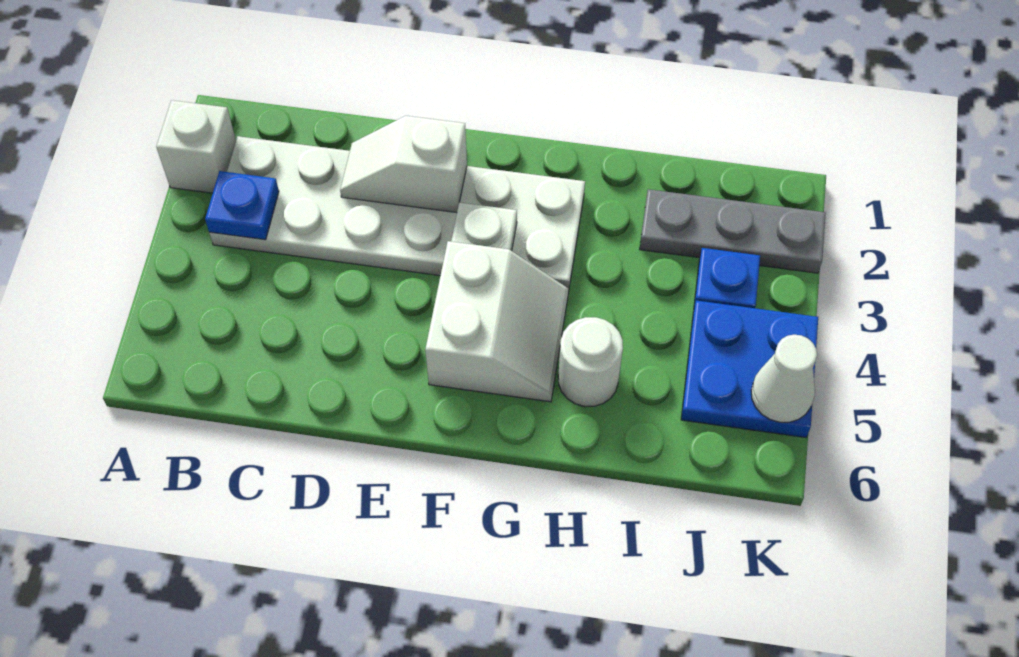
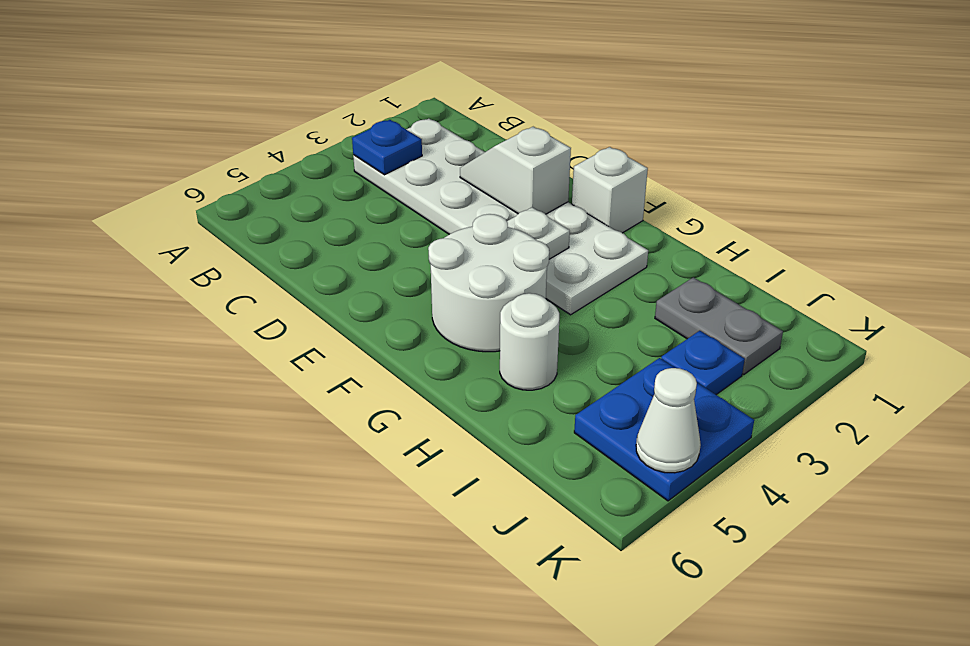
white brick A2 level 1 -> white brick F1 level 1
white slope F4:G5 level 1 top F -> white round brick F4:G5 level 1
grey plate I2:K2 level 1 -> grey plate I2:J2 level 1

